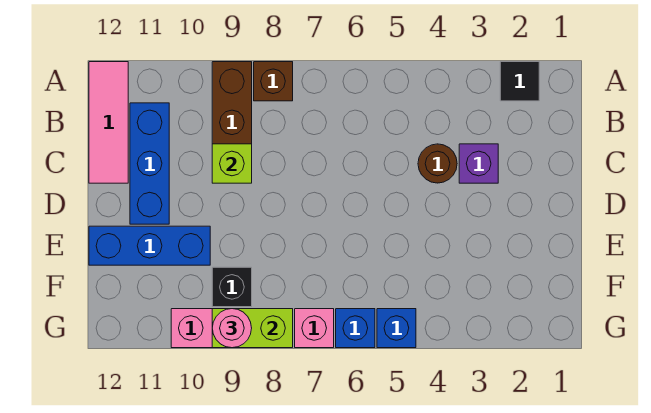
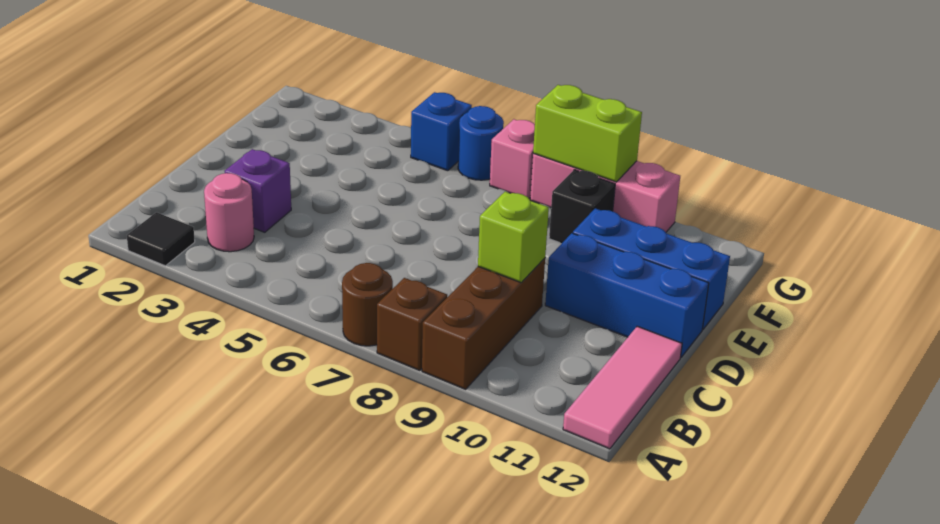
blue brick B11:D11 level 1 -> blue brick D10:D12 level 1
brown round brick C4 level 1 -> brown round brick A7 level 1
blue brick G6 level 1 -> blue round brick G6 level 1
pink round brick G9 level 3 -> pink round brick B3 level 1

